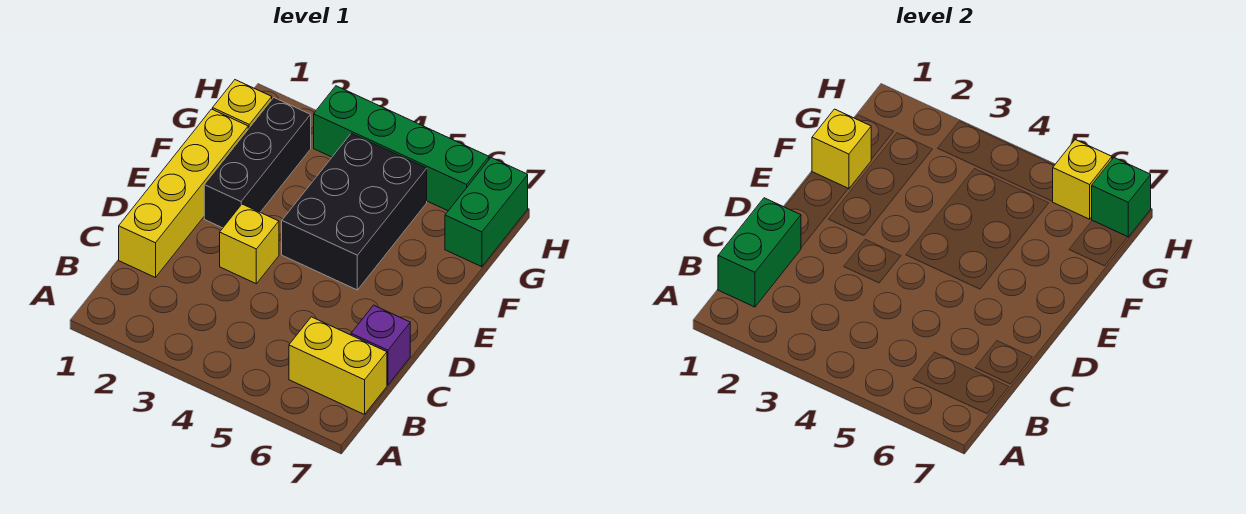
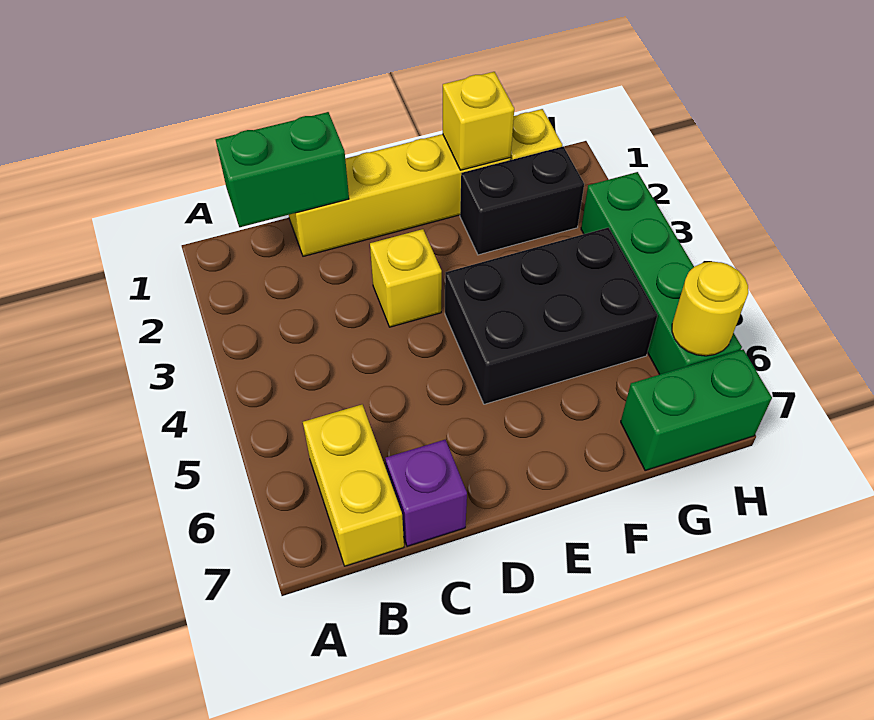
black brick E2:G2 level 1 -> black brick F2:G2 level 1
yellow brick H6 level 2 -> yellow round brick H6 level 2
green brick H7 level 2 -> none

